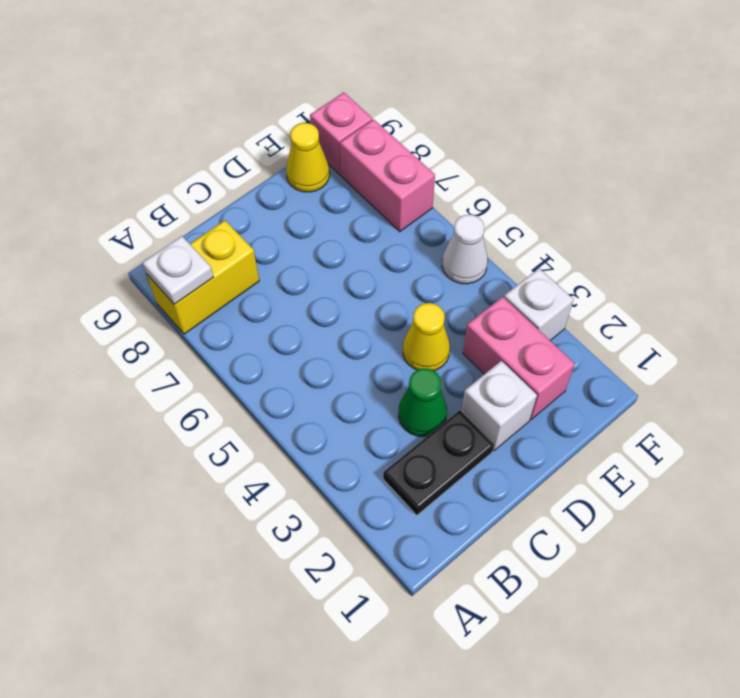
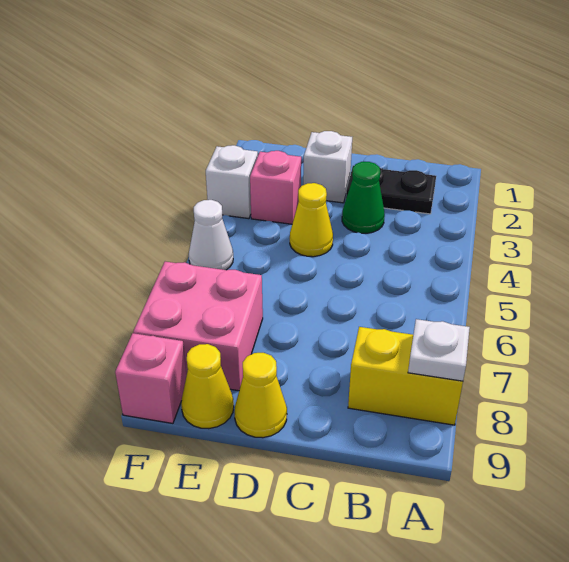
none -> yellow cone D9 level 1
pink brick E2:E3 level 1 -> pink brick E3 level 1
pink brick F7:F8 level 1 -> pink brick E7:F8 level 1

